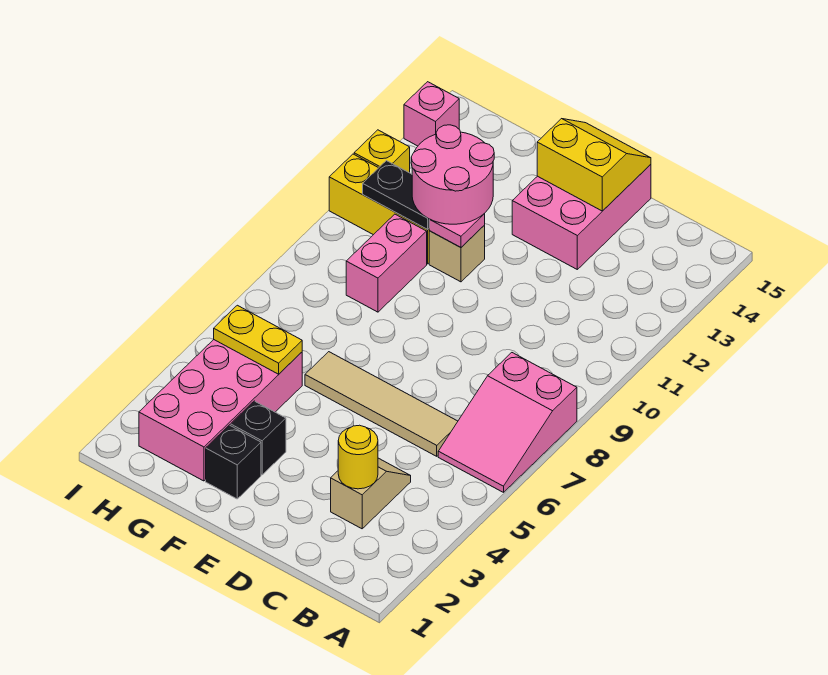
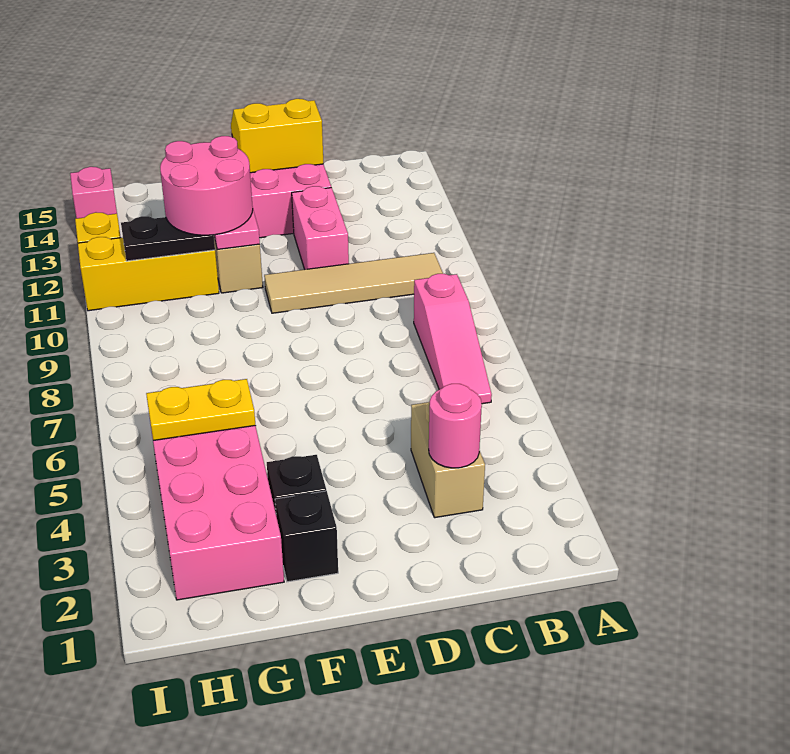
pink slope A6:B8 level 1 top 8 -> pink slope B6:B8 level 1 top 8
tan slope C3:C4 level 1 top 3 -> tan brick C3:C4 level 1
yellow round brick C3 level 2 -> pink round brick C3 level 2
tan tile C6:F6 level 1 -> tan tile B10:E10 level 1
pink brick G9:G10 level 1 -> pink brick D11:D12 level 1

